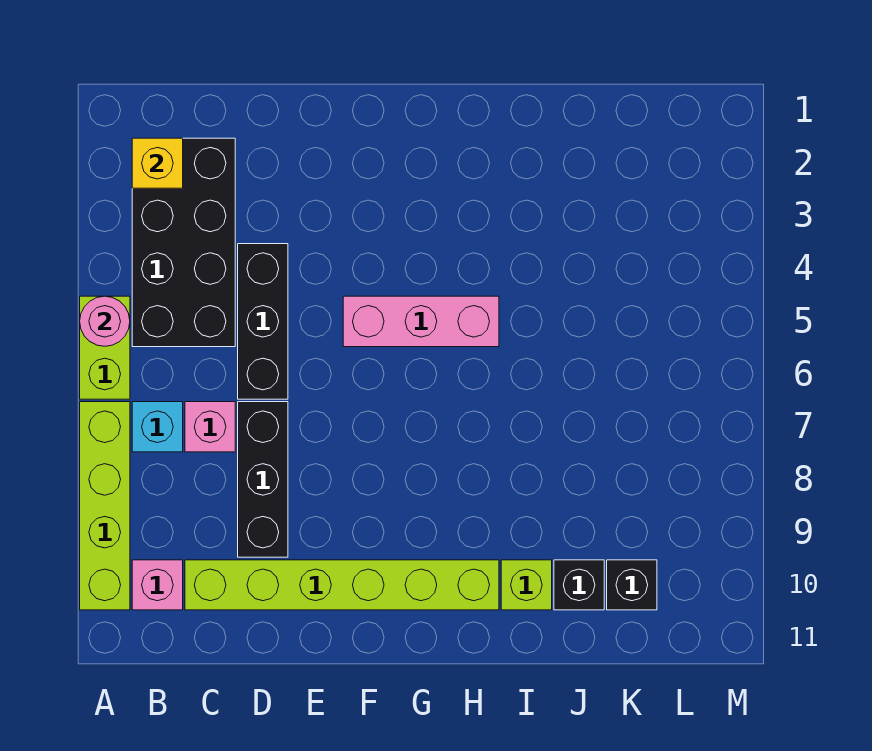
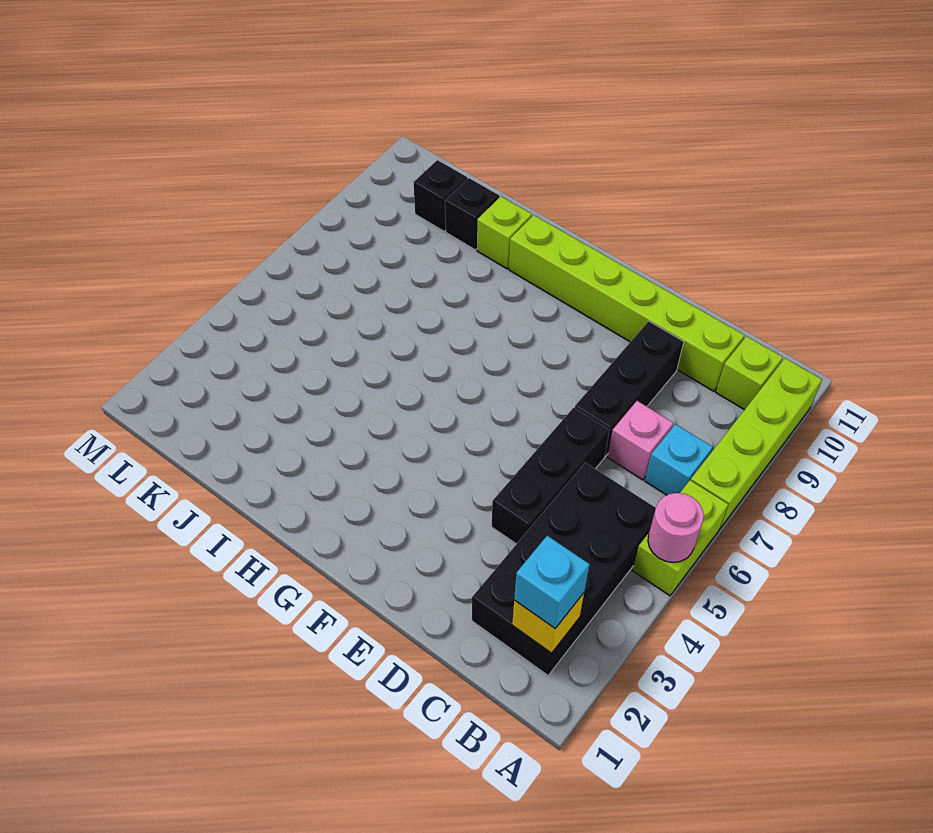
none -> cyan brick B2 level 3
pink brick B10 level 1 -> lime brick B10 level 1
pink brick F5:H5 level 1 -> none

